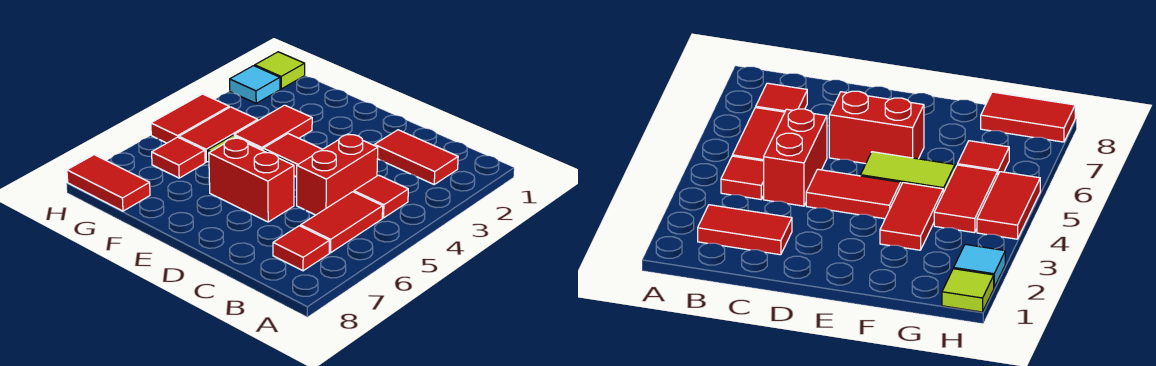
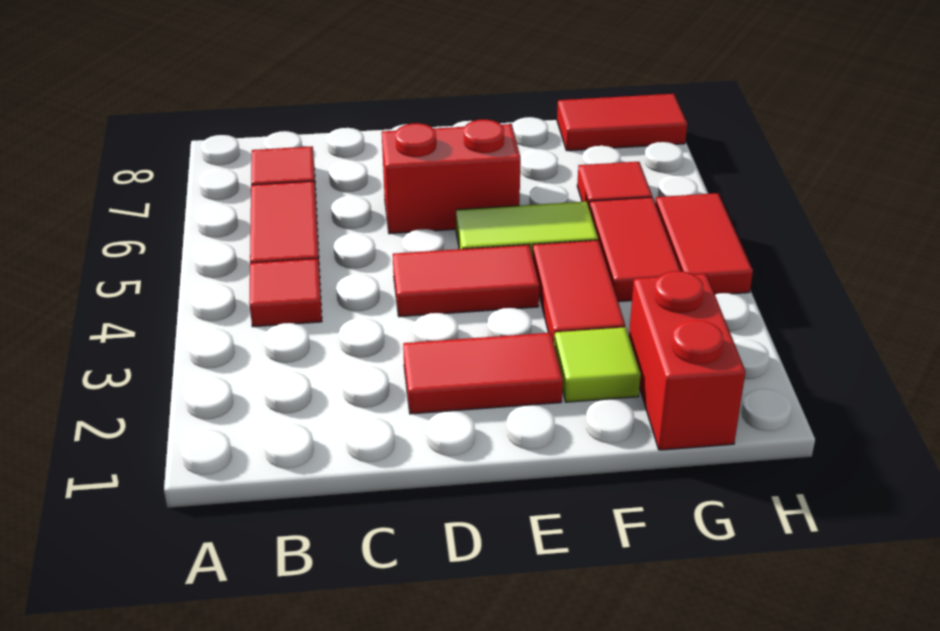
red tile B2:C2 level 1 -> red tile D2:E2 level 1
red brick C4:C5 level 1 -> red brick G1:G2 level 1
lime tile H1 level 1 -> lime tile F2 level 1
cyan tile H2 level 1 -> none

